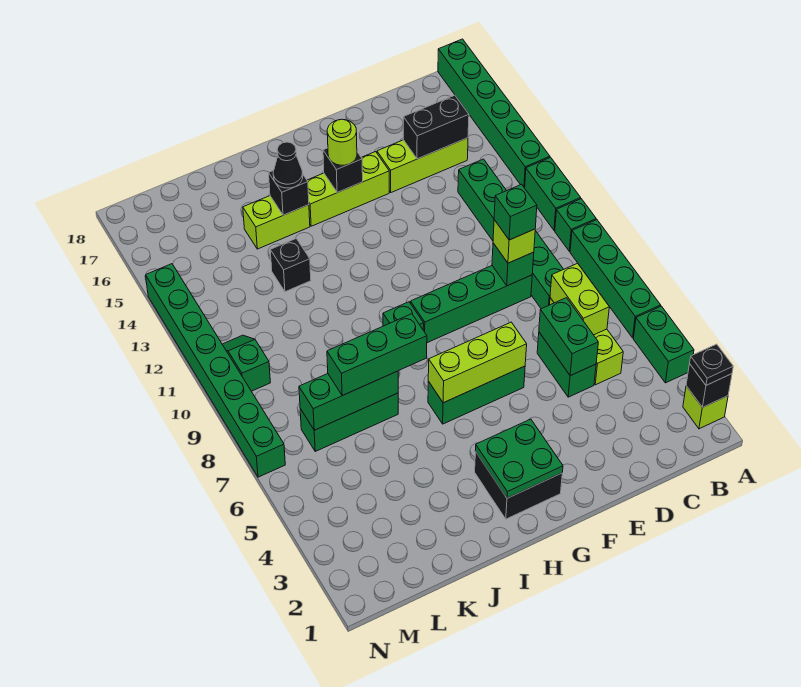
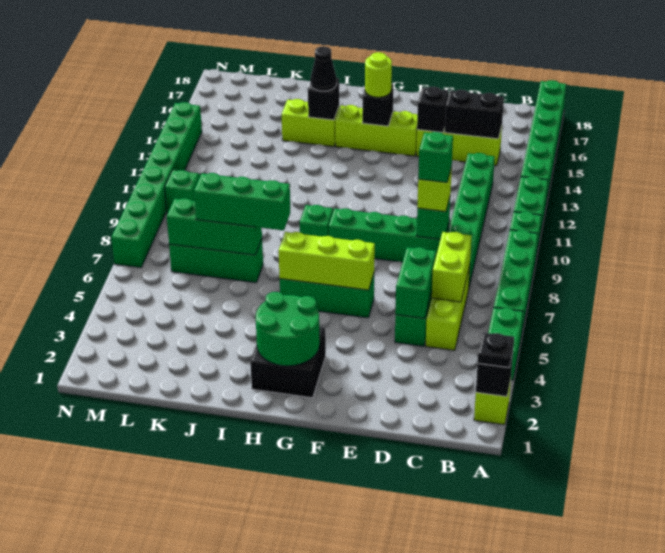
green plate G2:H3 level 2 -> green round brick G2:H3 level 2
black brick J13 level 1 -> black brick E15 level 2

